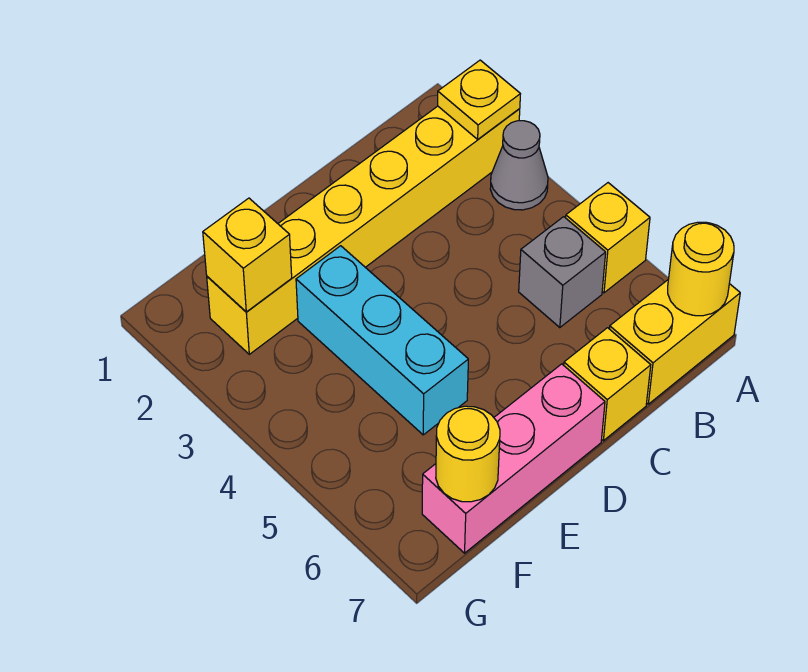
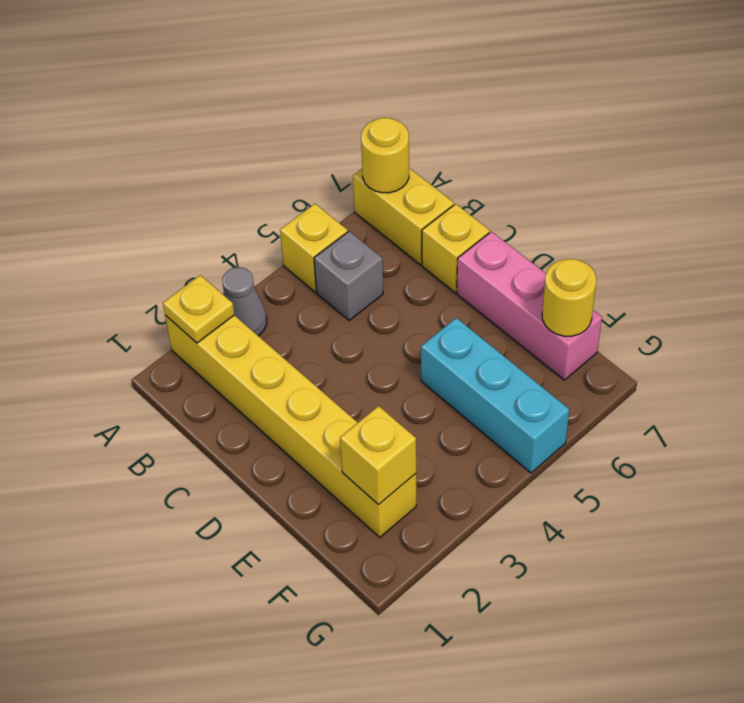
cyan brick E3:E5 level 1 -> cyan brick E5:G5 level 1

